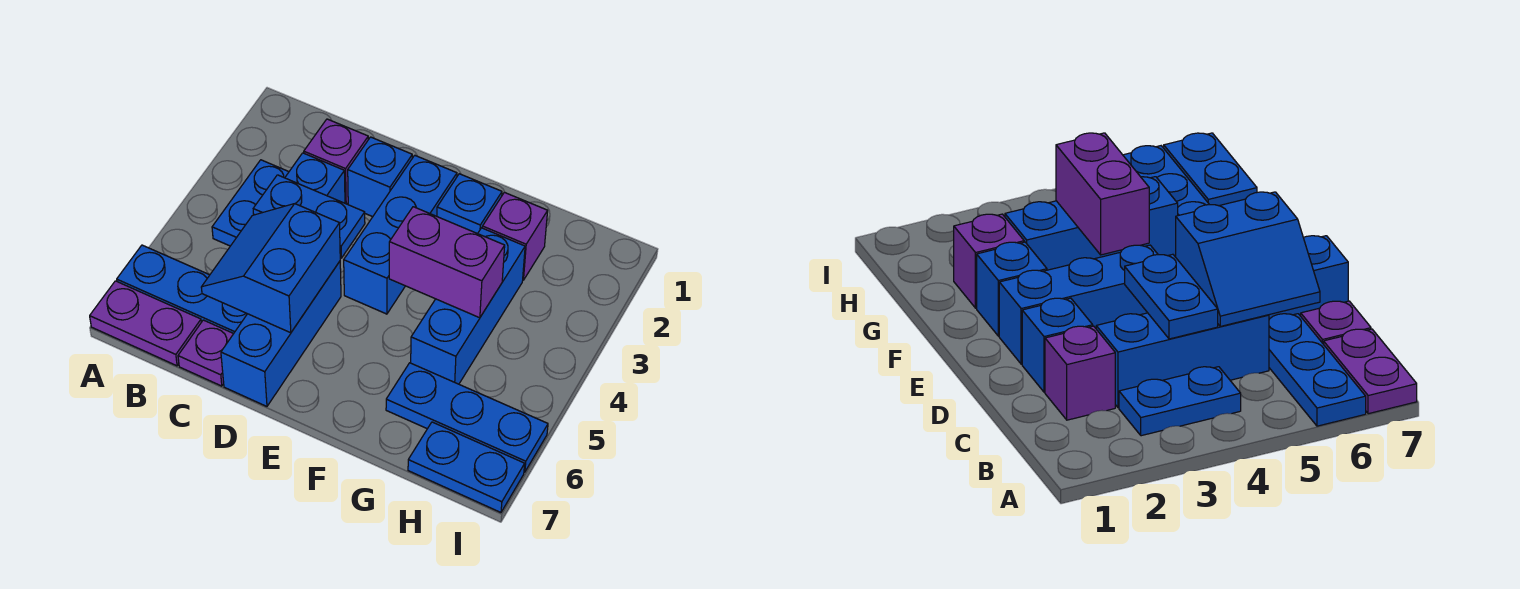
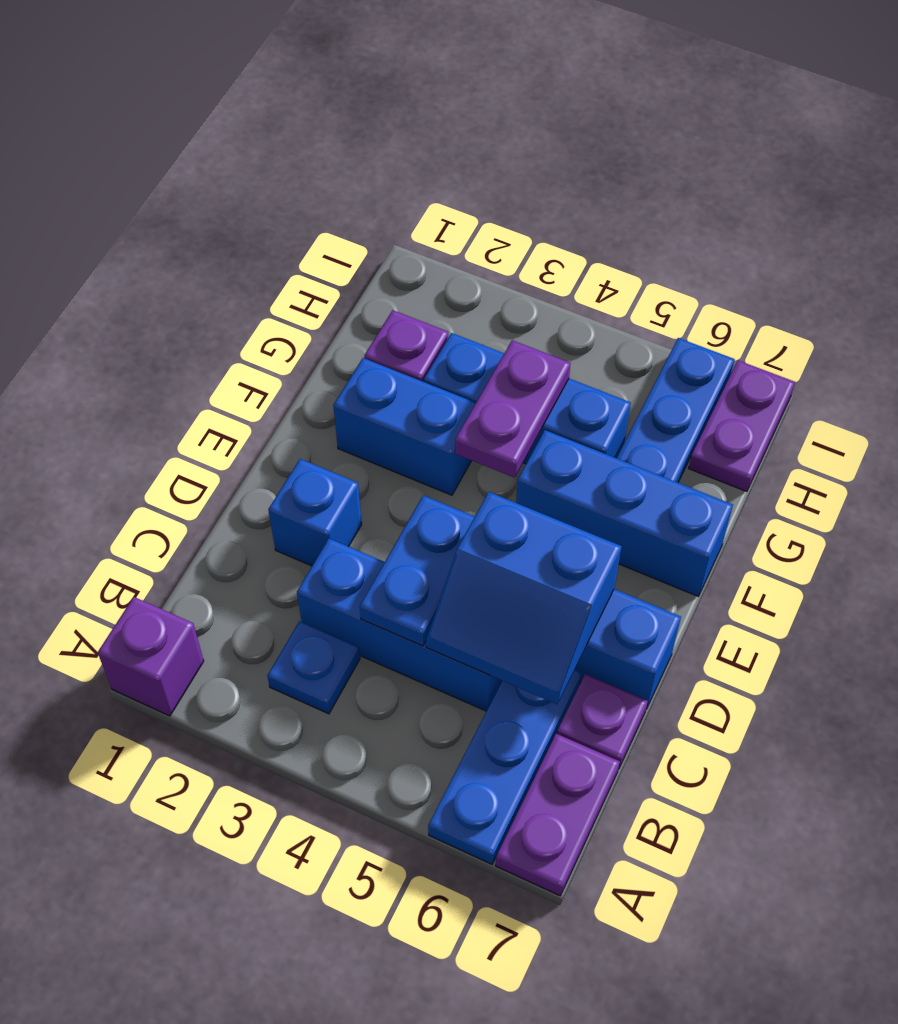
blue plate B3:B4 level 1 -> blue plate B3 level 1
purple brick C2 level 1 -> purple brick A1 level 1
blue brick E2:E4 level 1 -> blue brick F5:F7 level 1
blue brick F2 level 1 -> blue brick F2:F3 level 1
purple brick F4:G4 level 2 -> purple plate F4:G4 level 2
blue plate H7:I7 level 1 -> purple plate H7:I7 level 1

